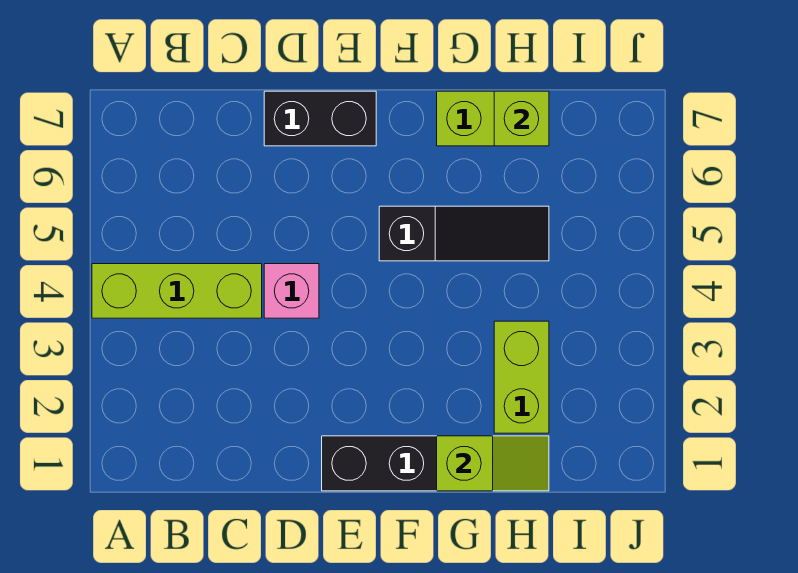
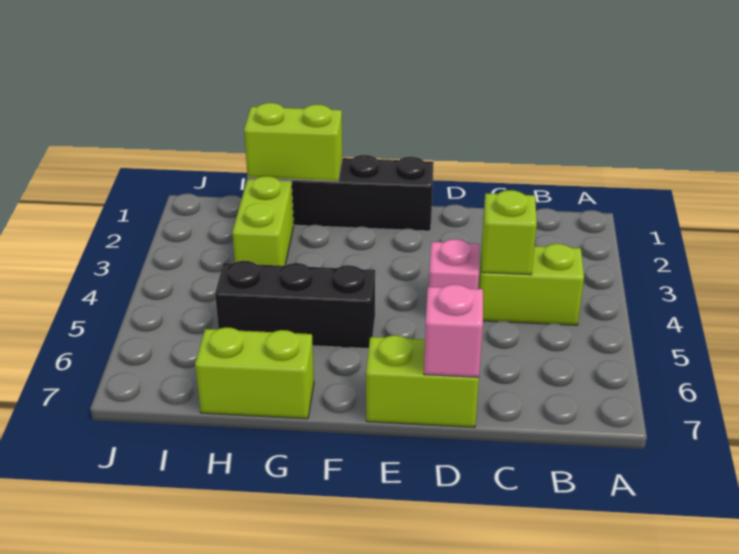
lime brick A4:C4 level 1 -> lime brick B4:C4 level 1
black brick D7:E7 level 1 -> lime brick D7:E7 level 1
none -> pink brick D7 level 2
black slope F5:H5 level 1 top F -> black brick F5:H5 level 1
lime slope G1:H1 level 2 top G -> lime brick G1:H1 level 2
lime brick H7 level 2 -> lime brick C4 level 2

